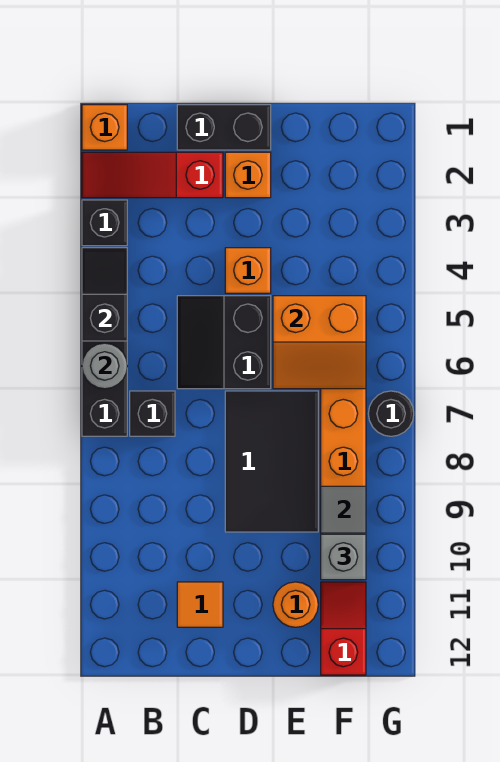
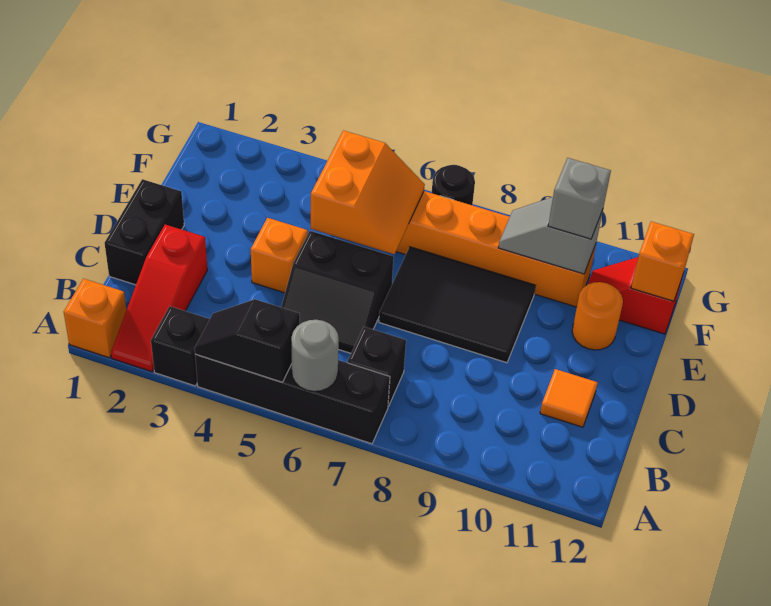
orange brick D2 level 1 -> orange brick F12 level 2

